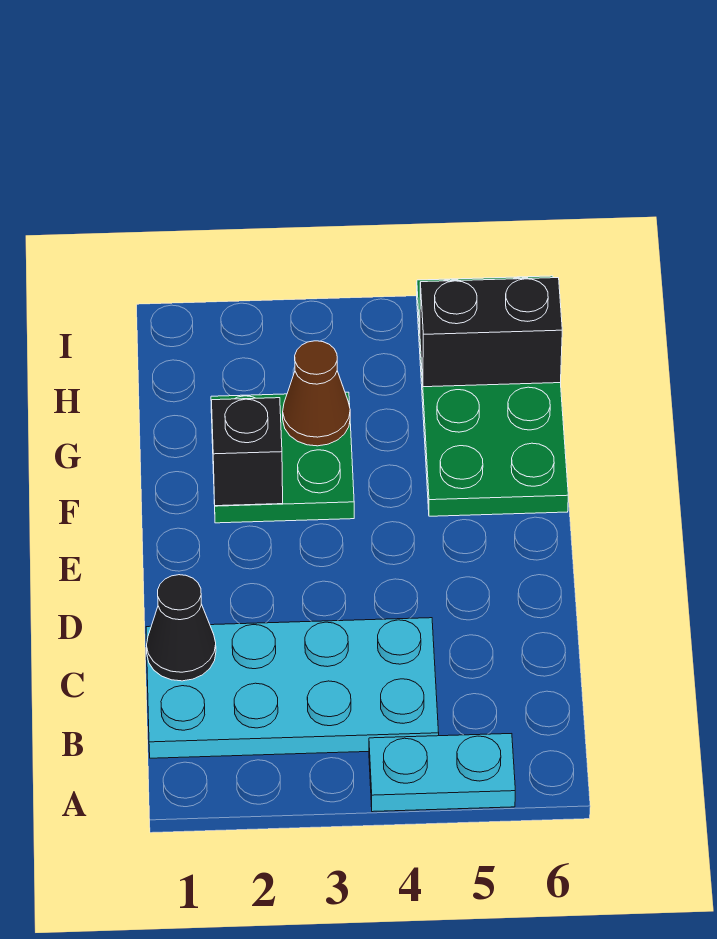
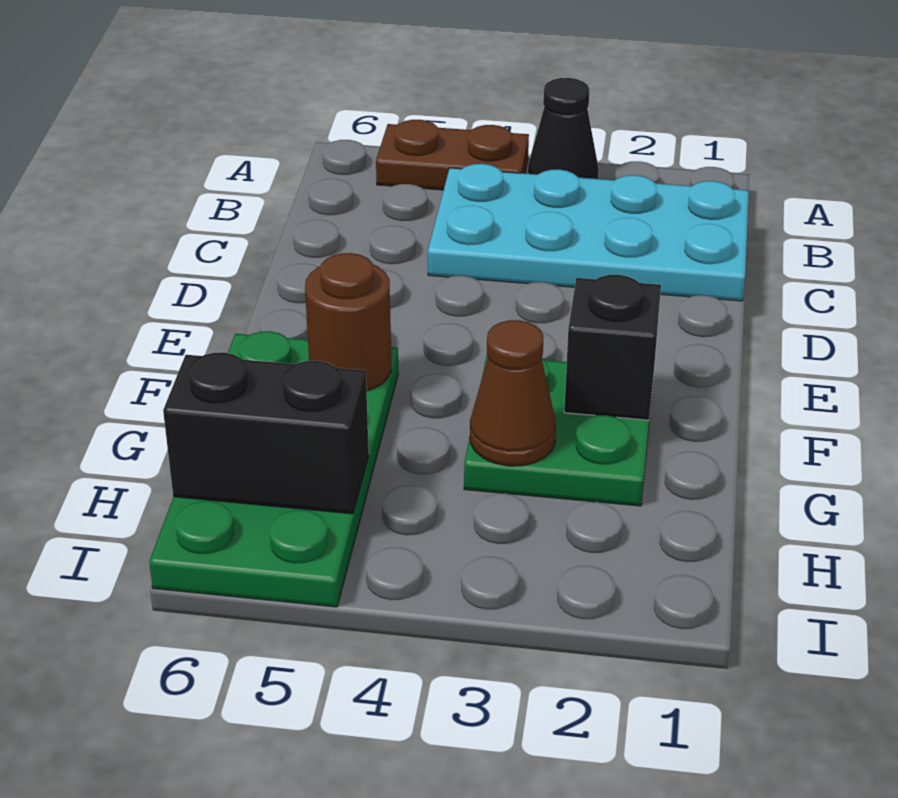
cyan plate A4:A5 level 1 -> brown plate A4:A5 level 1
black cone C1 level 2 -> black cone A3 level 1
none -> brown round brick F5 level 2

